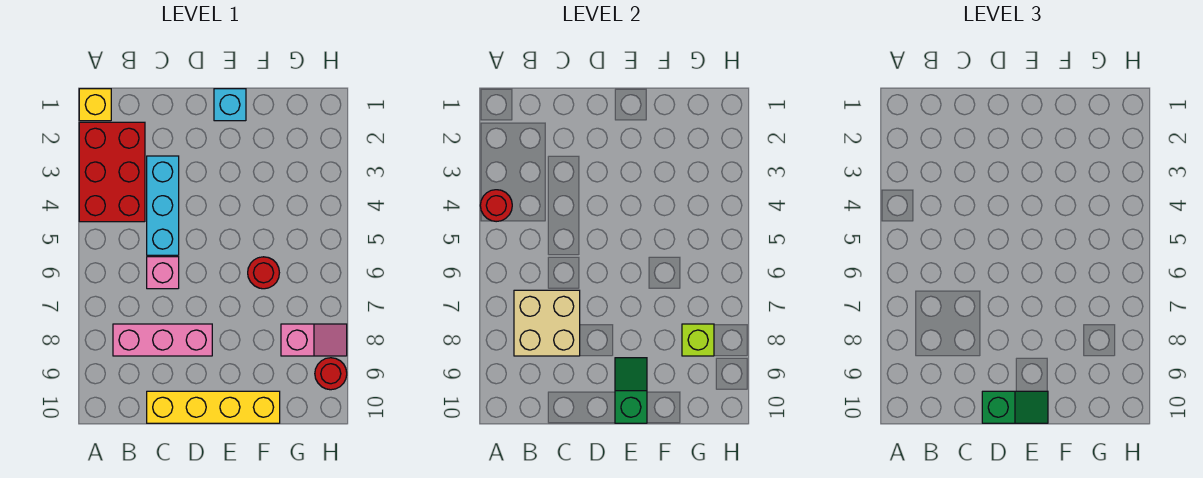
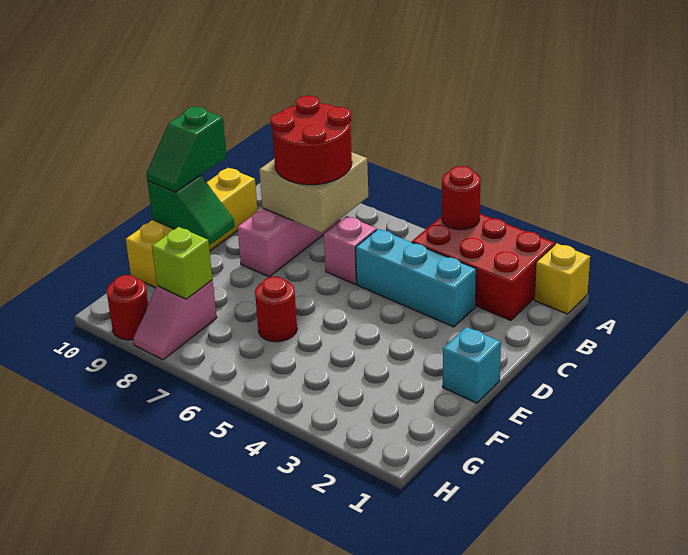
none -> red round brick B7:C8 level 3

